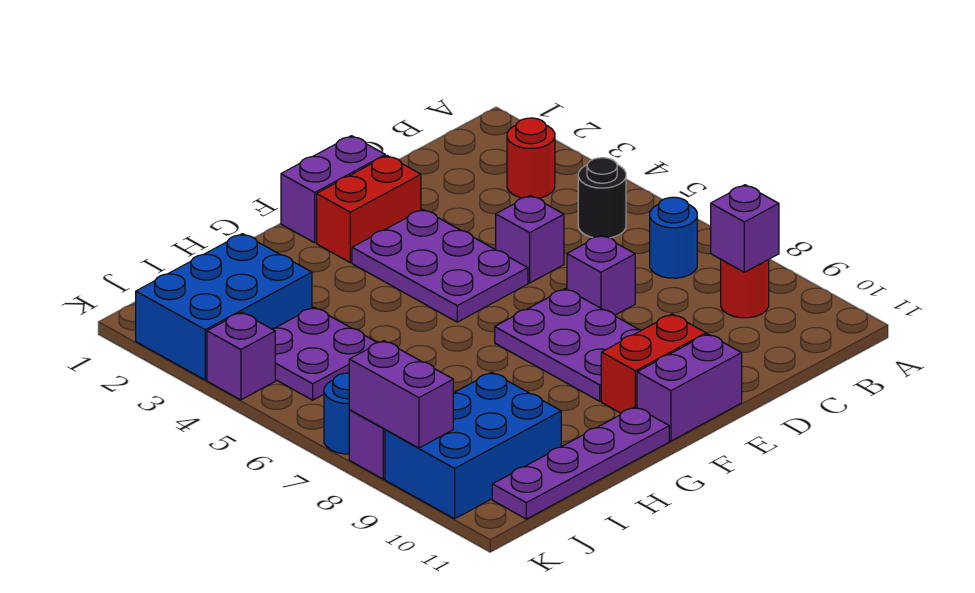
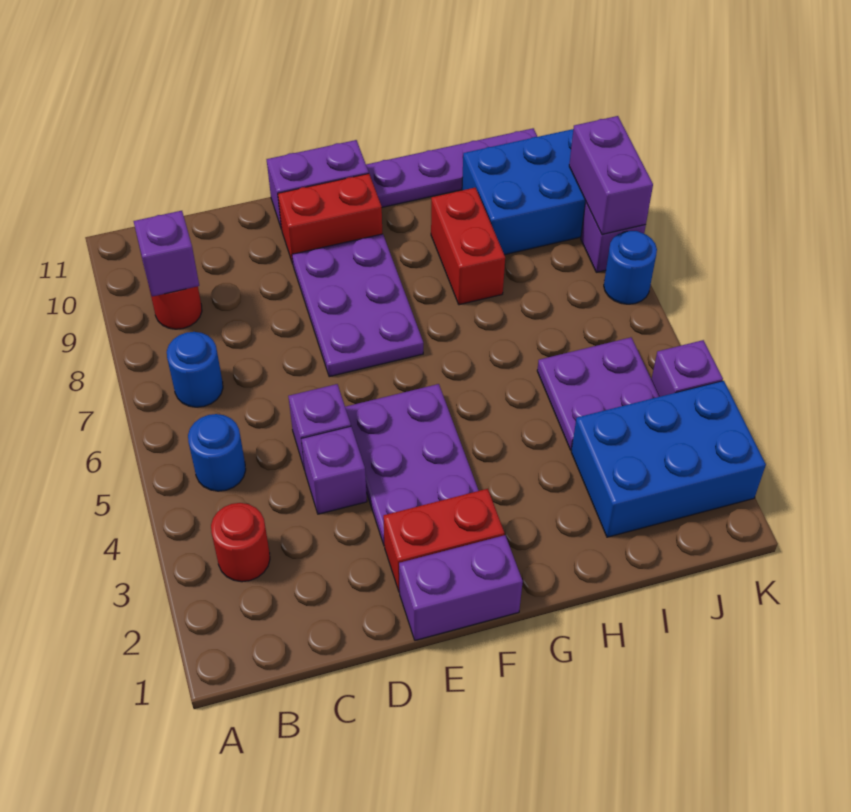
black round brick B5 level 1 -> blue round brick B5 level 1
purple brick D7 level 1 -> purple brick D4 level 1
none -> red brick H8:H9 level 1

